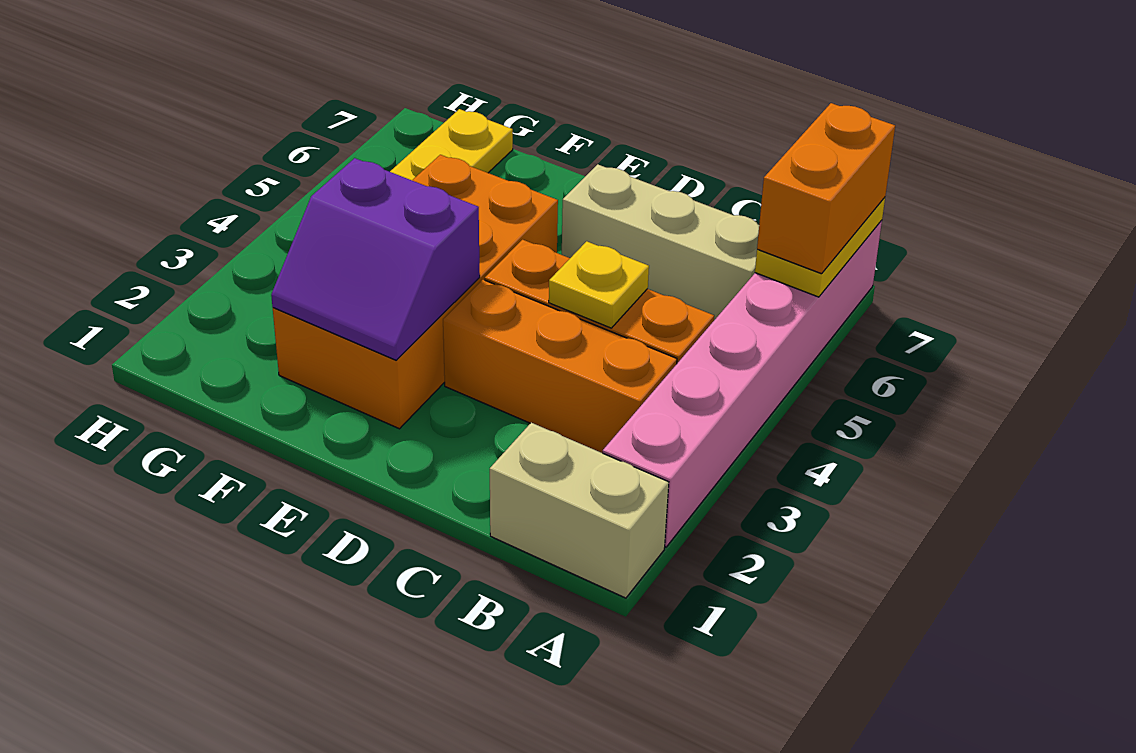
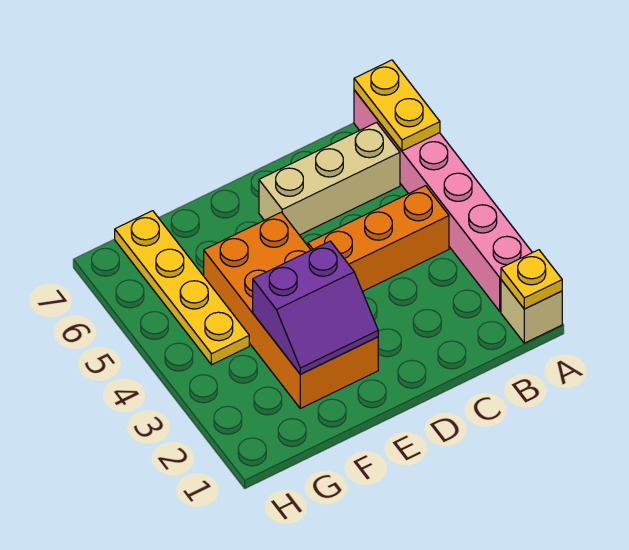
tan brick A1:B1 level 1 -> tan brick A1 level 1
orange brick A6:A7 level 3 -> none
orange brick B3:D3 level 1 -> none
yellow plate C4 level 2 -> yellow plate A1 level 2

